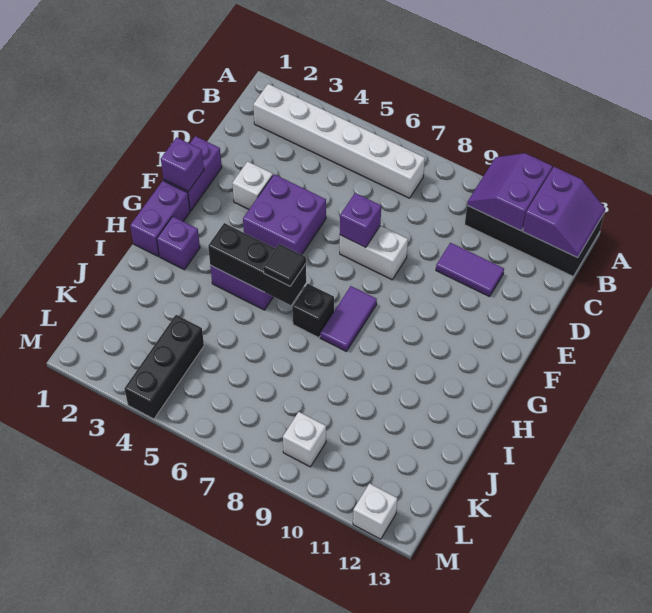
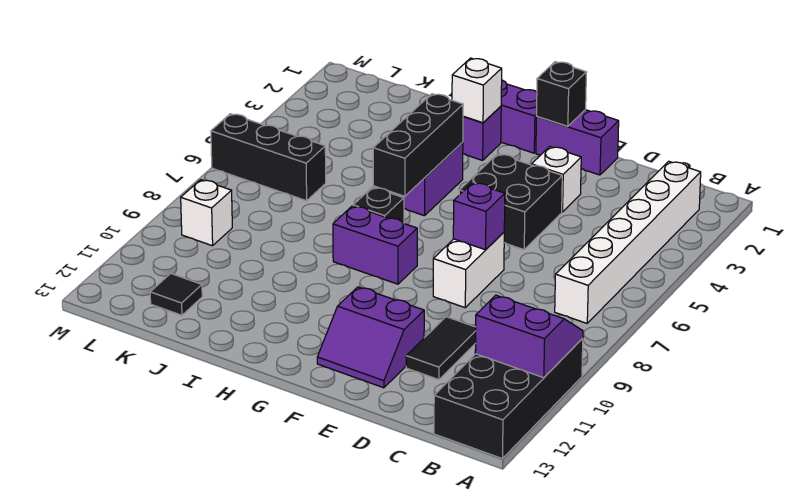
purple slope A12:B13 level 2 top 12 -> purple slope E11:F12 level 1 top 11
purple tile D10:D11 level 1 -> black tile D10:D11 level 1
purple brick E4:F5 level 1 -> black brick E4:F5 level 1
purple brick F1 level 2 -> black brick F1 level 2
purple tile G8:H8 level 1 -> purple brick G8:H8 level 1
black tile H6 level 3 -> black tile K12 level 1
black brick K4:M4 level 1 -> black brick K6:M6 level 1
white brick M12 level 1 -> white brick H2 level 2

